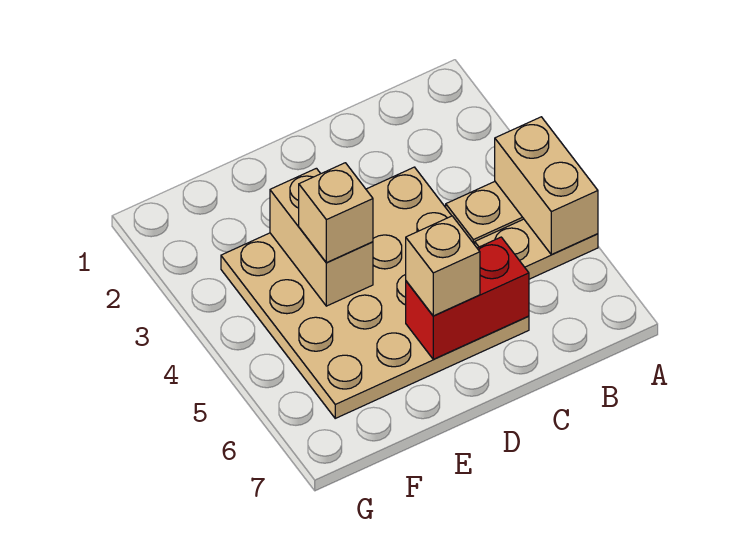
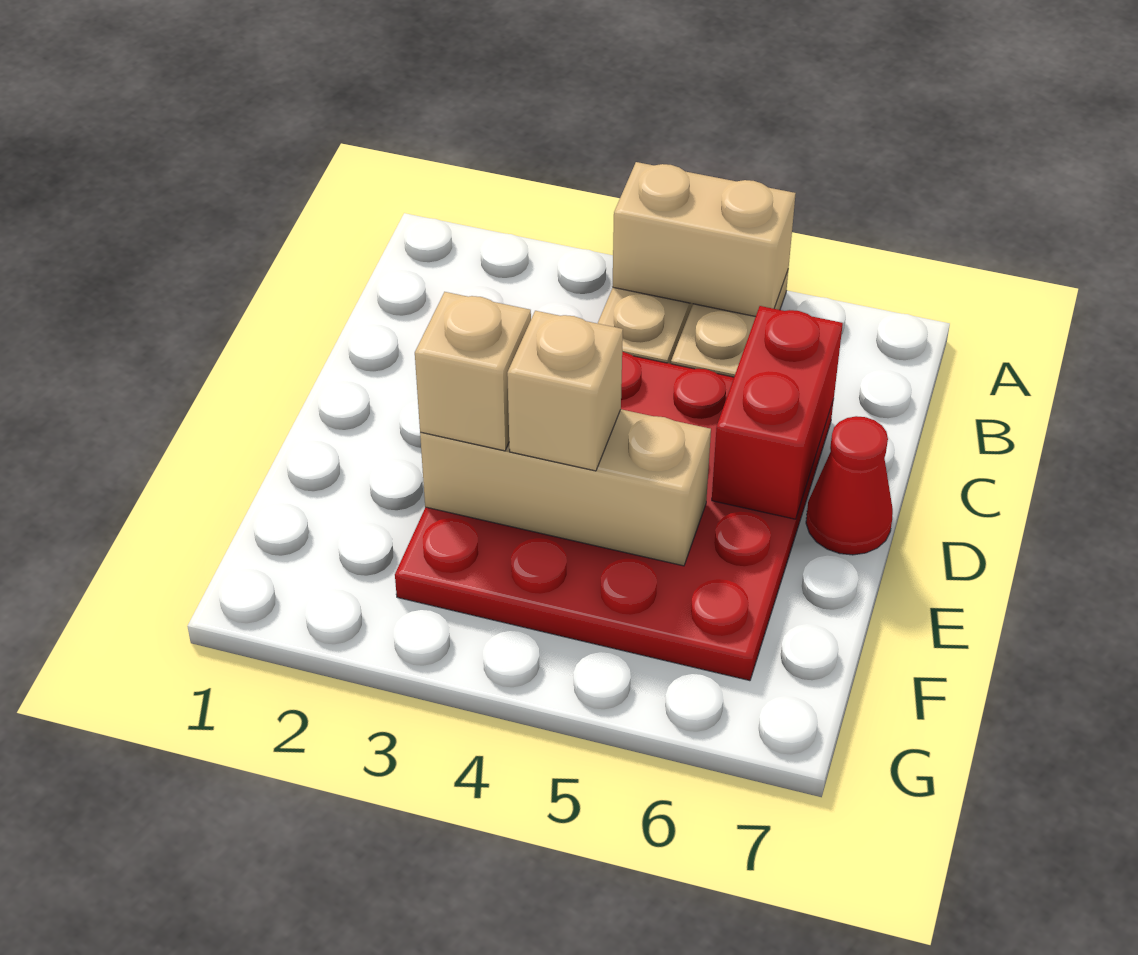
tan plate C3:F6 level 1 -> red plate C3:F6 level 1
tan brick D6 level 3 -> tan brick E3 level 3
none -> red cone D7 level 1
tan brick E3:E4 level 2 -> tan brick E3:E5 level 2

